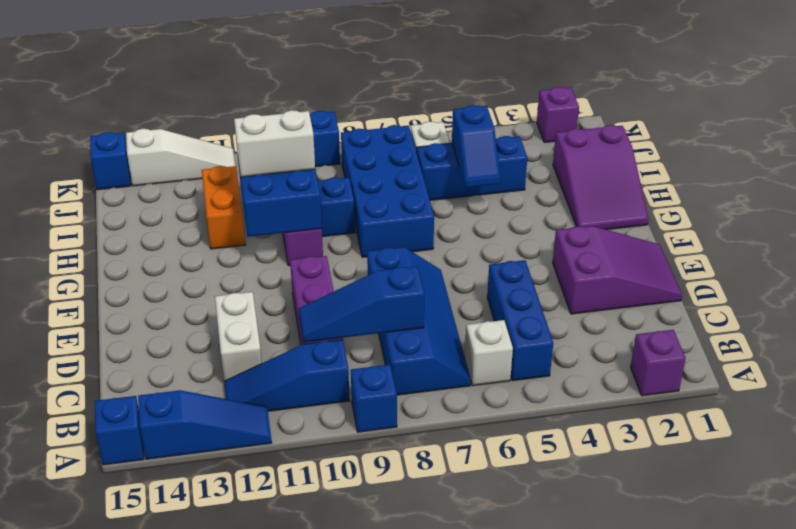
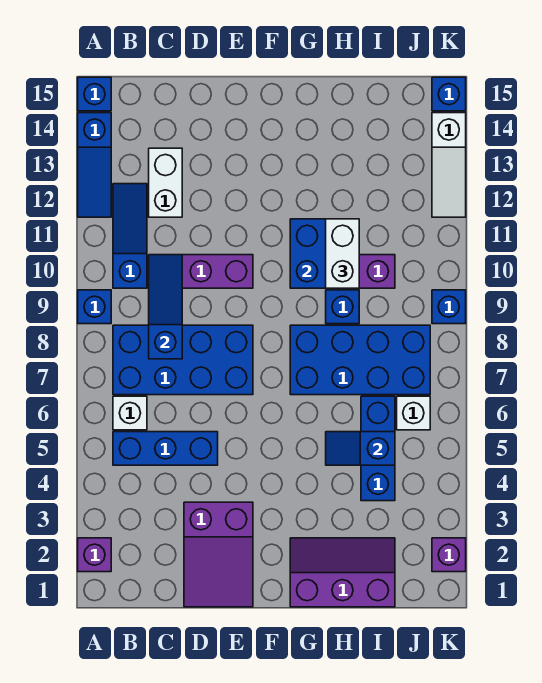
blue slope B7:E8 level 1 top 8 -> blue brick B7:E8 level 1
white brick C12:D12 level 1 -> white brick C12:C13 level 1
purple slope G1:I2 level 1 top I -> purple slope G1:I2 level 1 top 1
orange brick H12:I12 level 1 -> none

